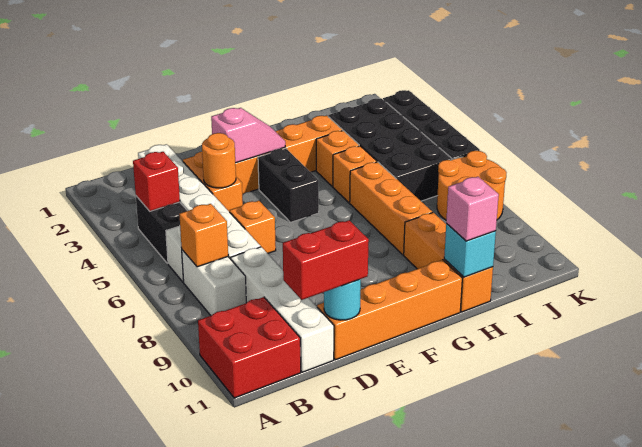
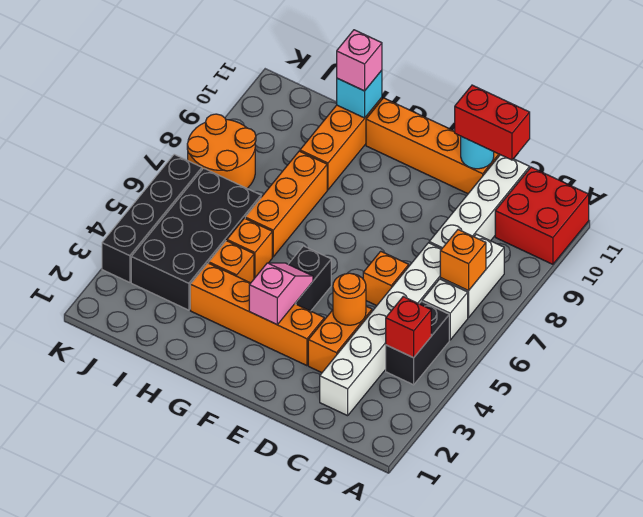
pink slope E3:F3 level 2 top E -> pink slope F3:F4 level 2 top 3

